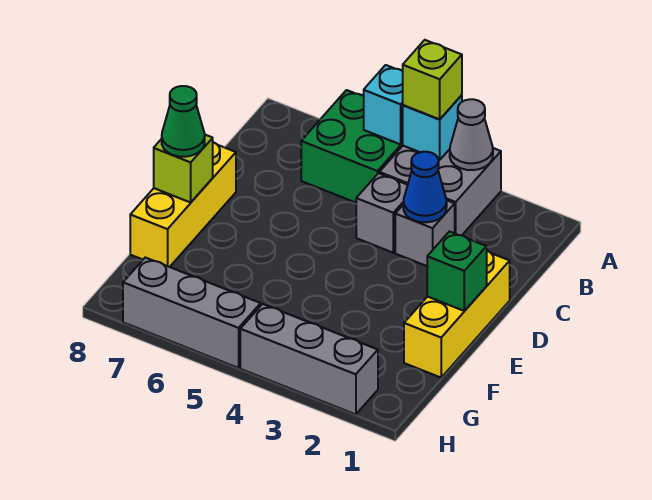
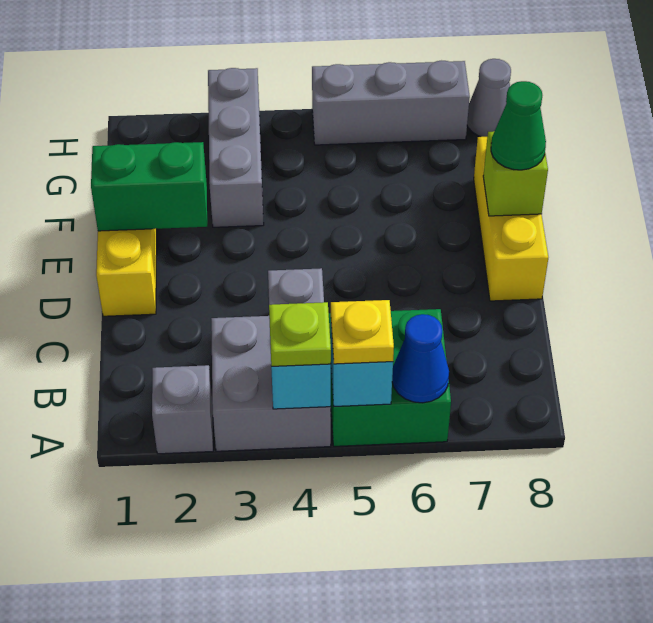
grey cone A3 level 2 -> grey cone H8 level 1
lime brick A4 level 3 -> lime plate A4 level 3
none -> yellow plate A5 level 3
grey brick C3 level 1 -> grey brick A2 level 1
blue cone C3 level 2 -> blue cone A6 level 2
green brick E1 level 2 -> green brick E1:E2 level 2
grey brick H2:H4 level 1 -> grey brick F3:H3 level 1

